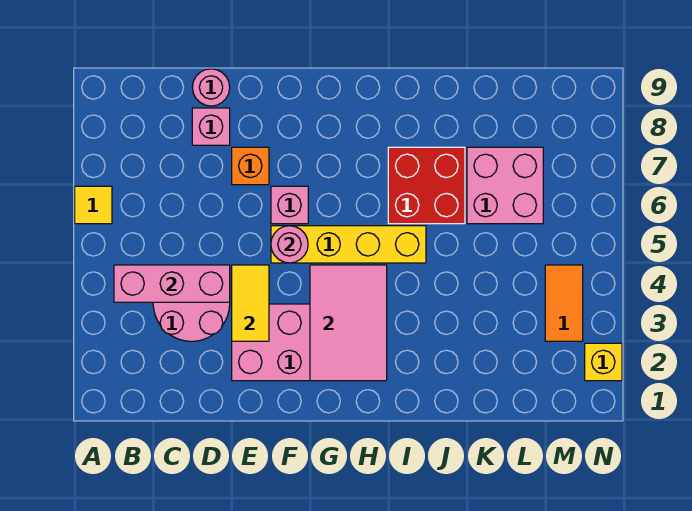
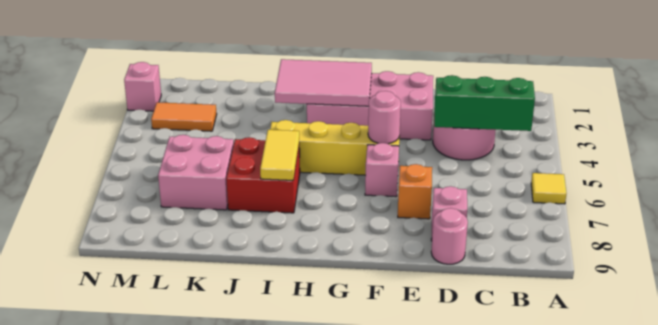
pink brick B4:D4 level 2 -> green brick B4:D4 level 2
yellow tile E3:E4 level 2 -> yellow tile I6:I7 level 2
pink tile G2:H4 level 2 -> pink tile G2:I3 level 2
orange tile M3:M4 level 1 -> orange tile L3:M3 level 1
yellow brick N2 level 1 -> pink brick N2 level 1

